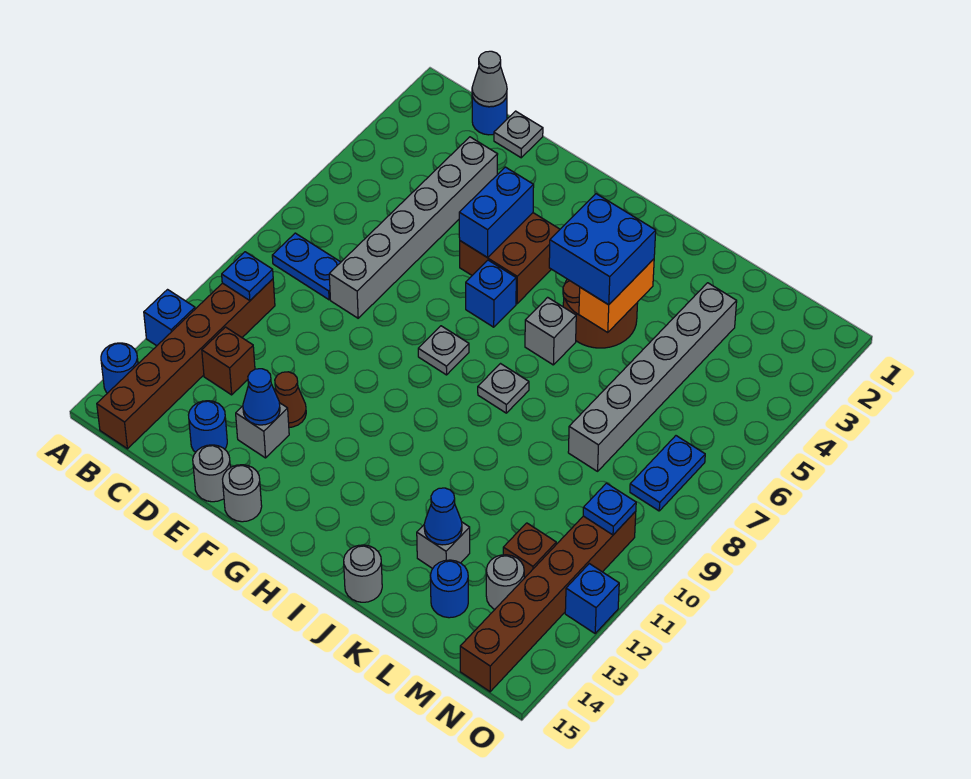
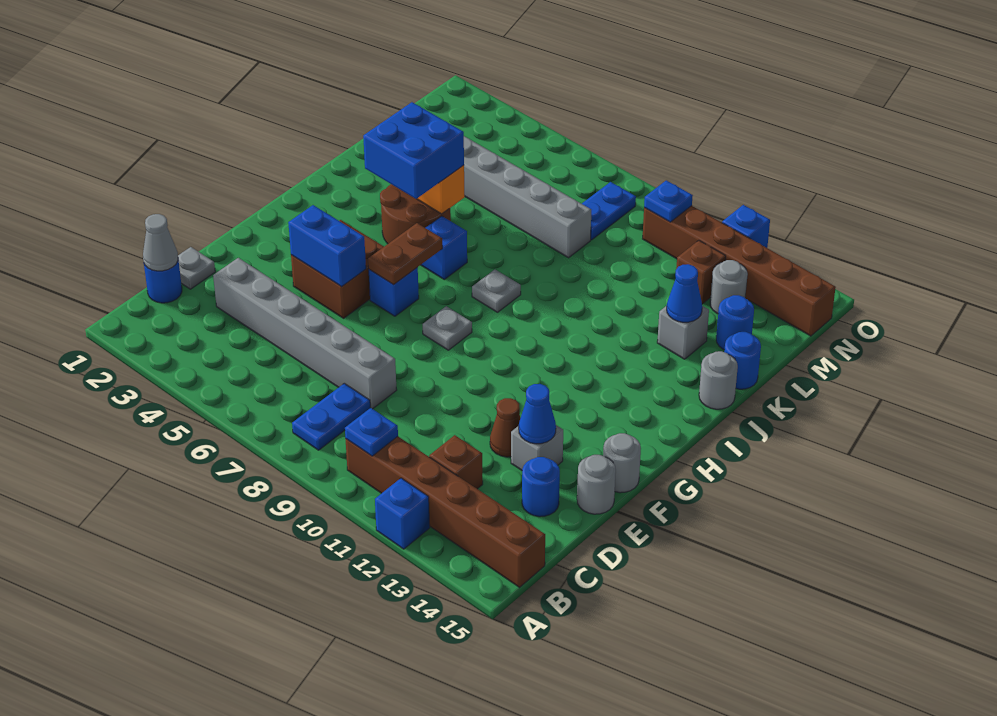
blue round brick A14 level 1 -> blue round brick K15 level 1
none -> brown plate G6:H6 level 2
grey brick I6 level 1 -> blue brick I6 level 1
blue plate N7:N8 level 1 -> blue plate M8:N8 level 1

